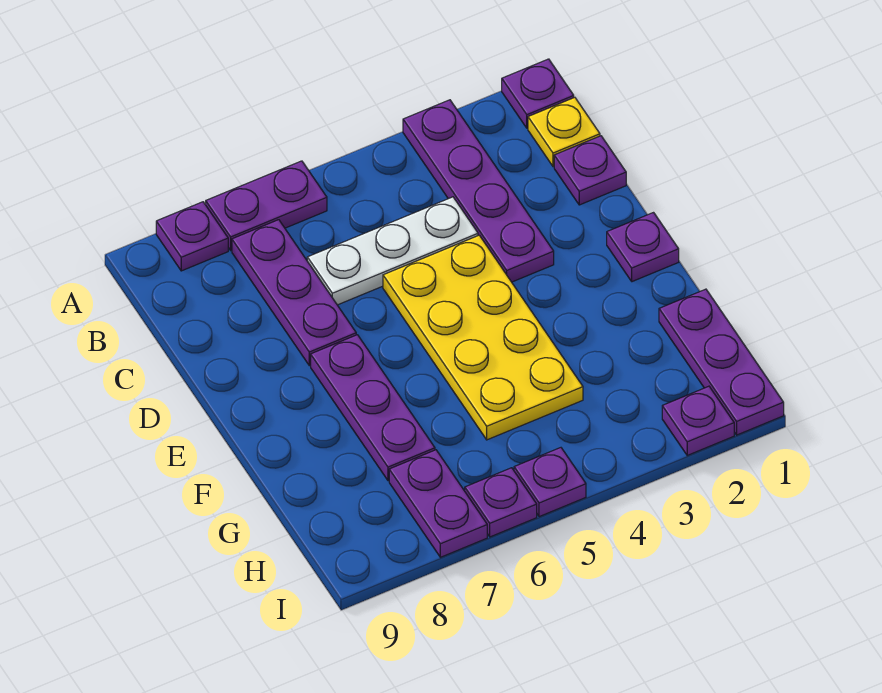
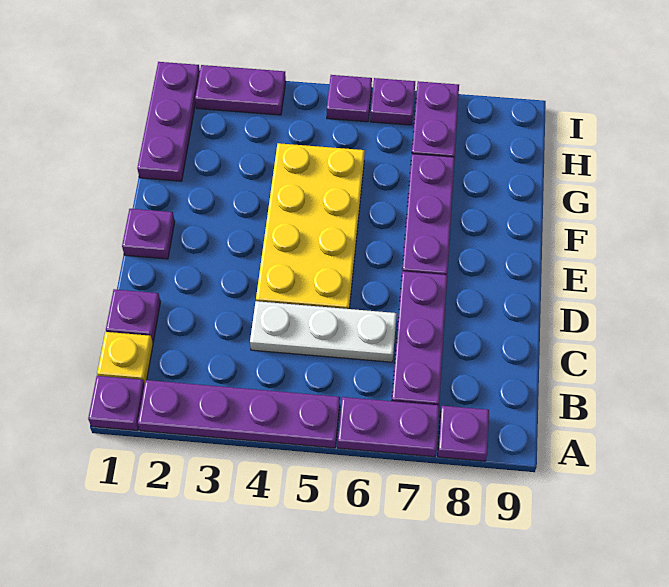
purple plate A3:D3 level 1 -> purple plate A2:A5 level 1
purple plate I2 level 1 -> purple plate I2:I3 level 1

